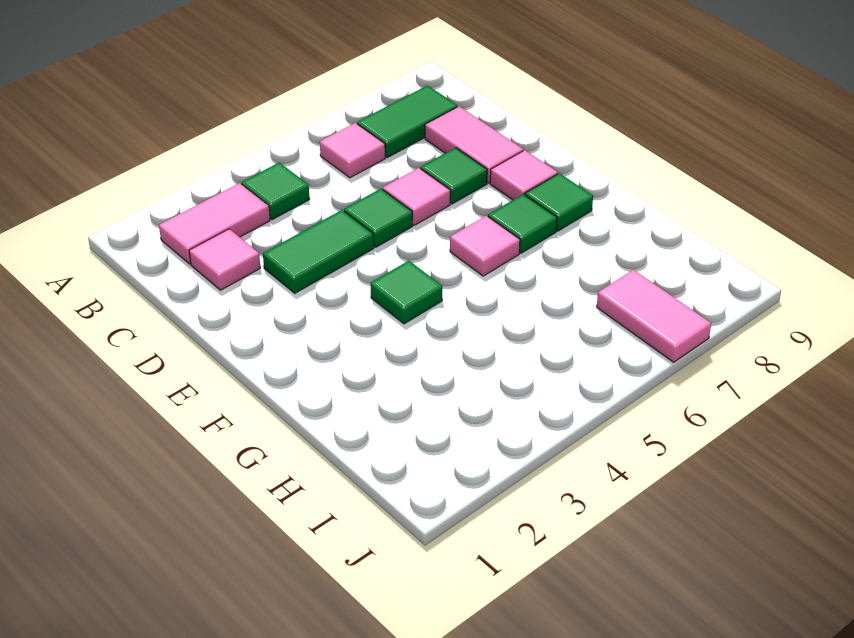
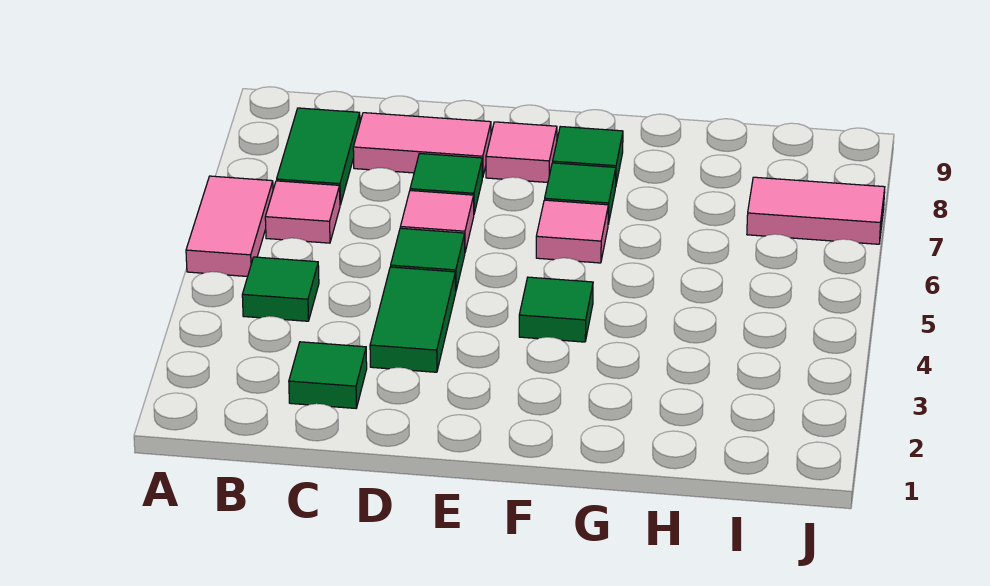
pink tile B2:B3 level 1 -> pink tile A5:A6 level 1
pink tile C2 level 1 -> green tile C2 level 1

